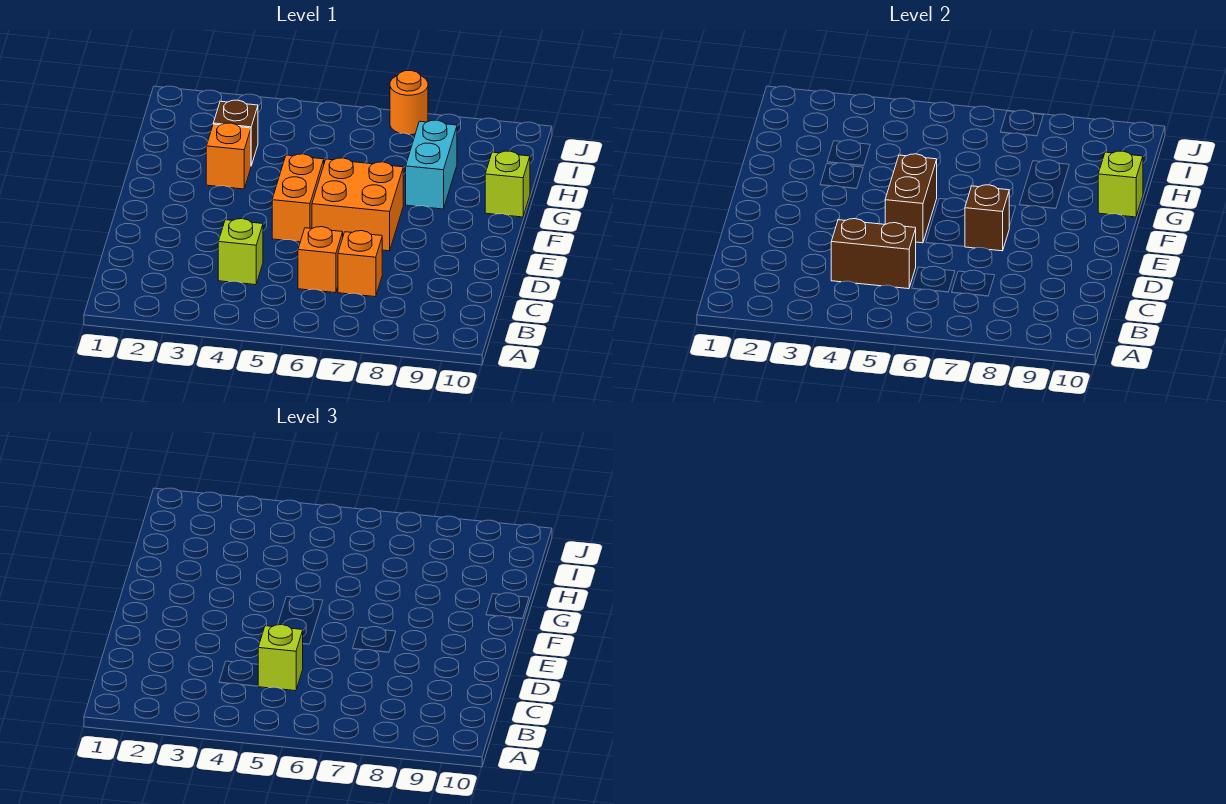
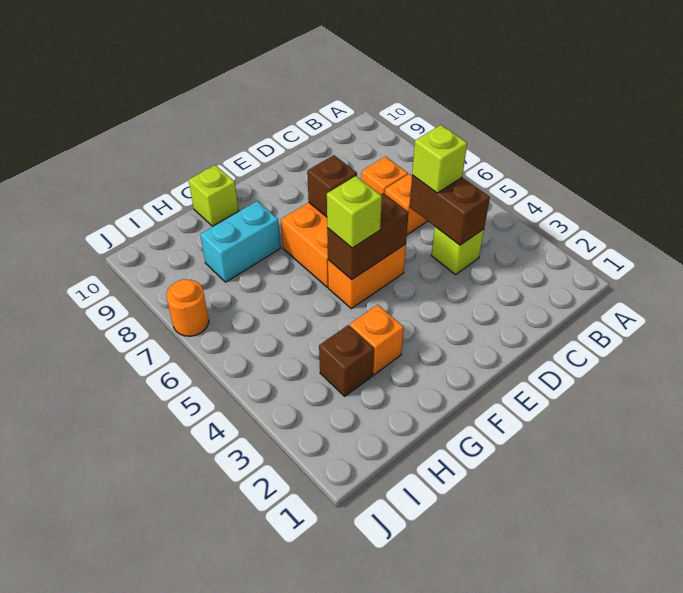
lime brick G10 level 2 -> lime brick F5 level 3

